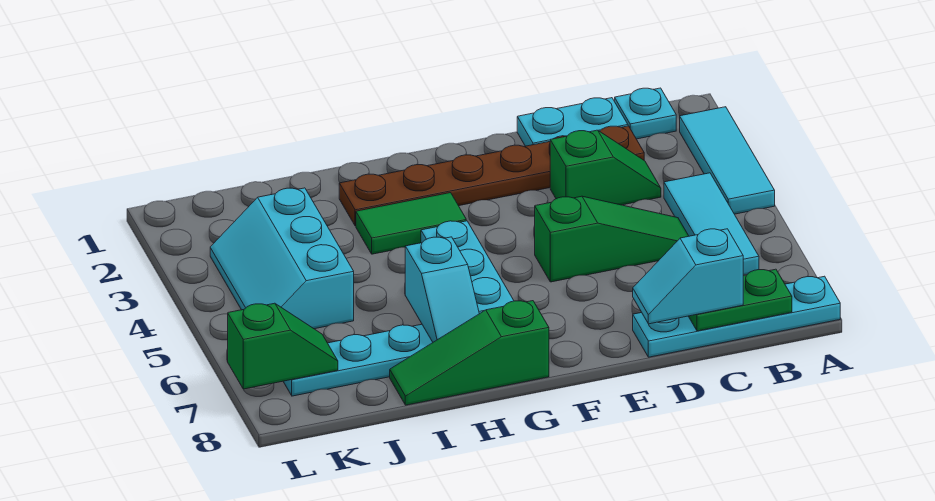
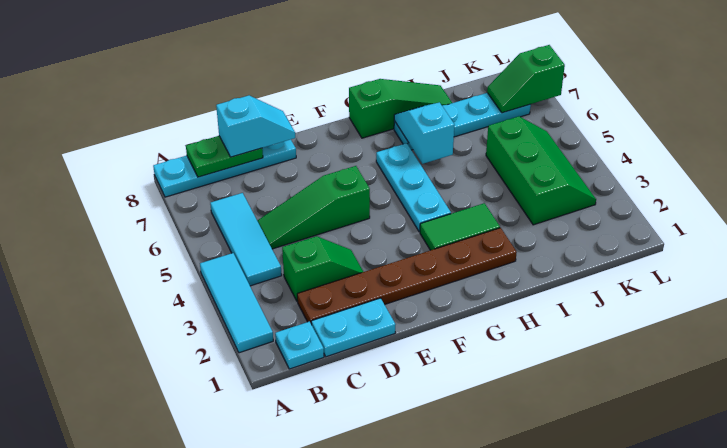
green slope C3:D3 level 1 top D -> green slope C3:D3 level 1 top C
cyan slope J3:K5 level 1 top J -> green slope J3:K5 level 1 top J

